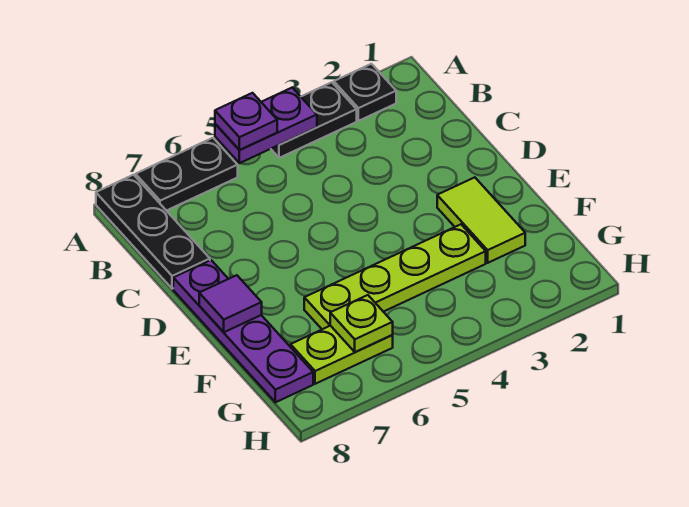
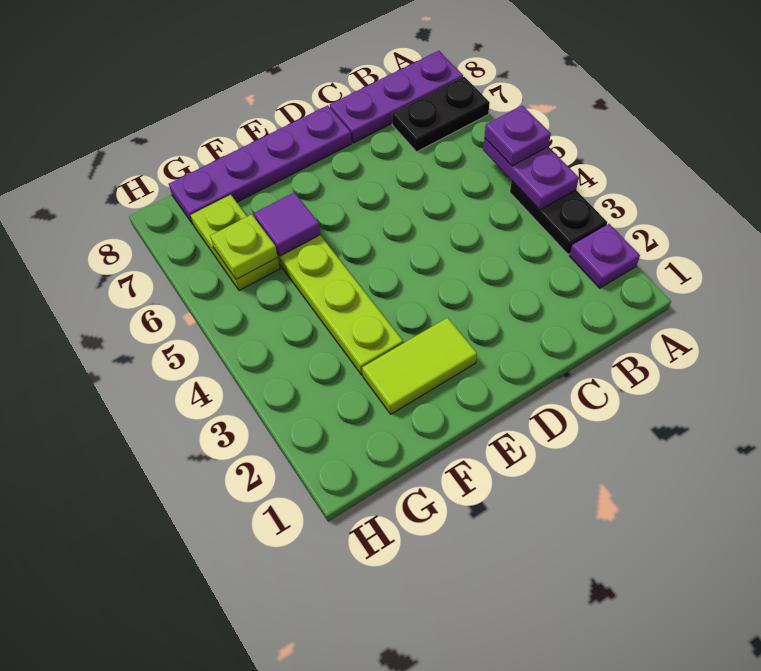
black plate A2 level 1 -> purple plate A2 level 1
black plate A6:A7 level 1 -> black plate A7:B7 level 1
black plate A8:C8 level 1 -> purple plate A8:C8 level 1
purple tile E8 level 2 -> purple tile F6 level 2

